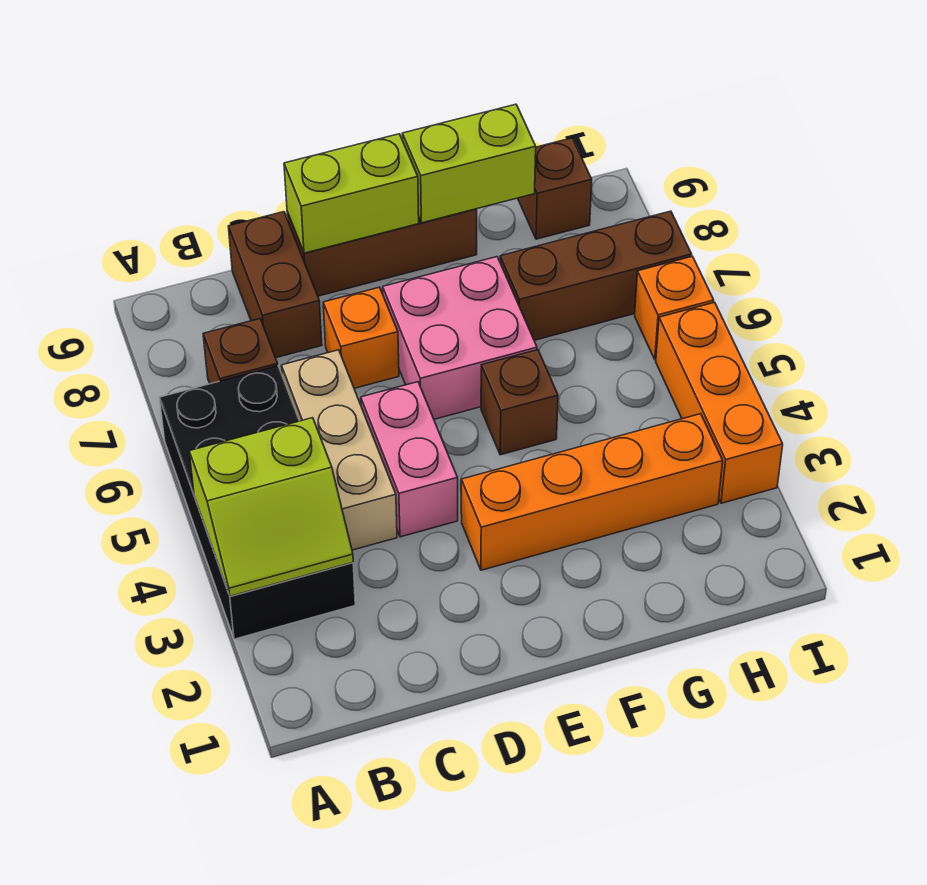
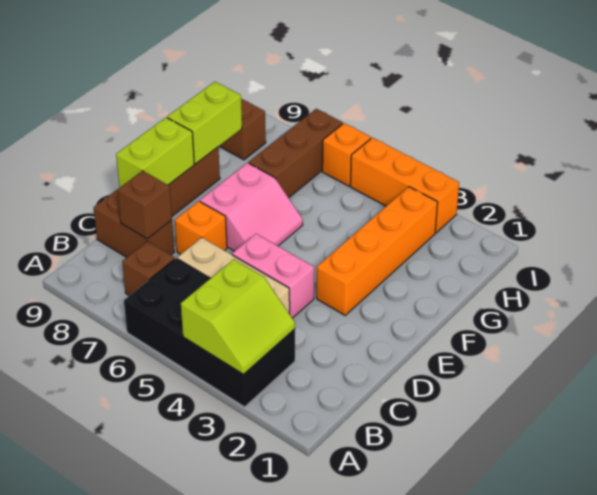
pink brick E6:F7 level 1 -> pink slope E6:F7 level 1 top 7
brown brick F5 level 1 -> brown brick C8 level 2

